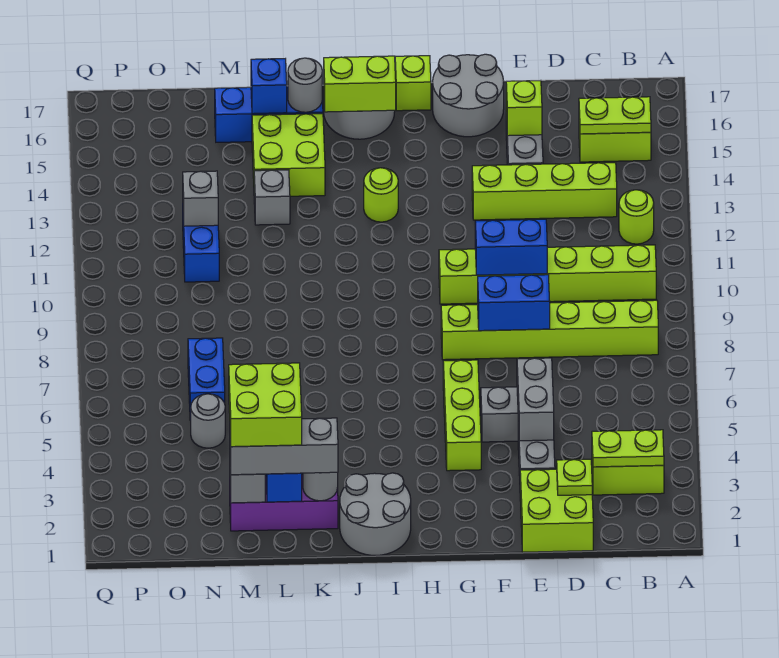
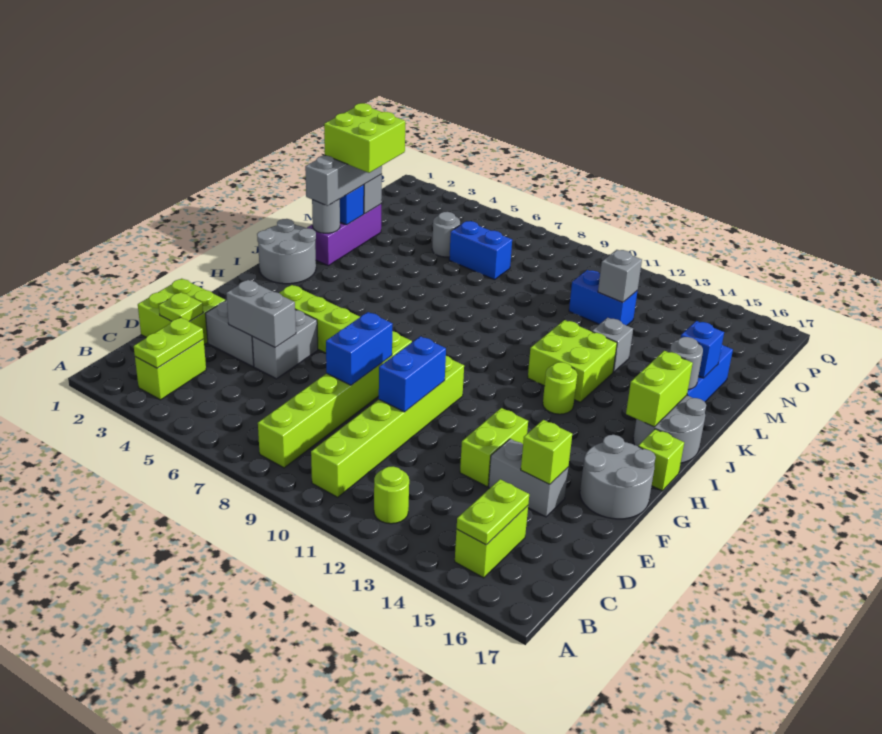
lime brick C13:F13 level 1 -> lime brick E13:F13 level 1
lime brick K14:L15 level 1 -> lime brick J12:K13 level 1

